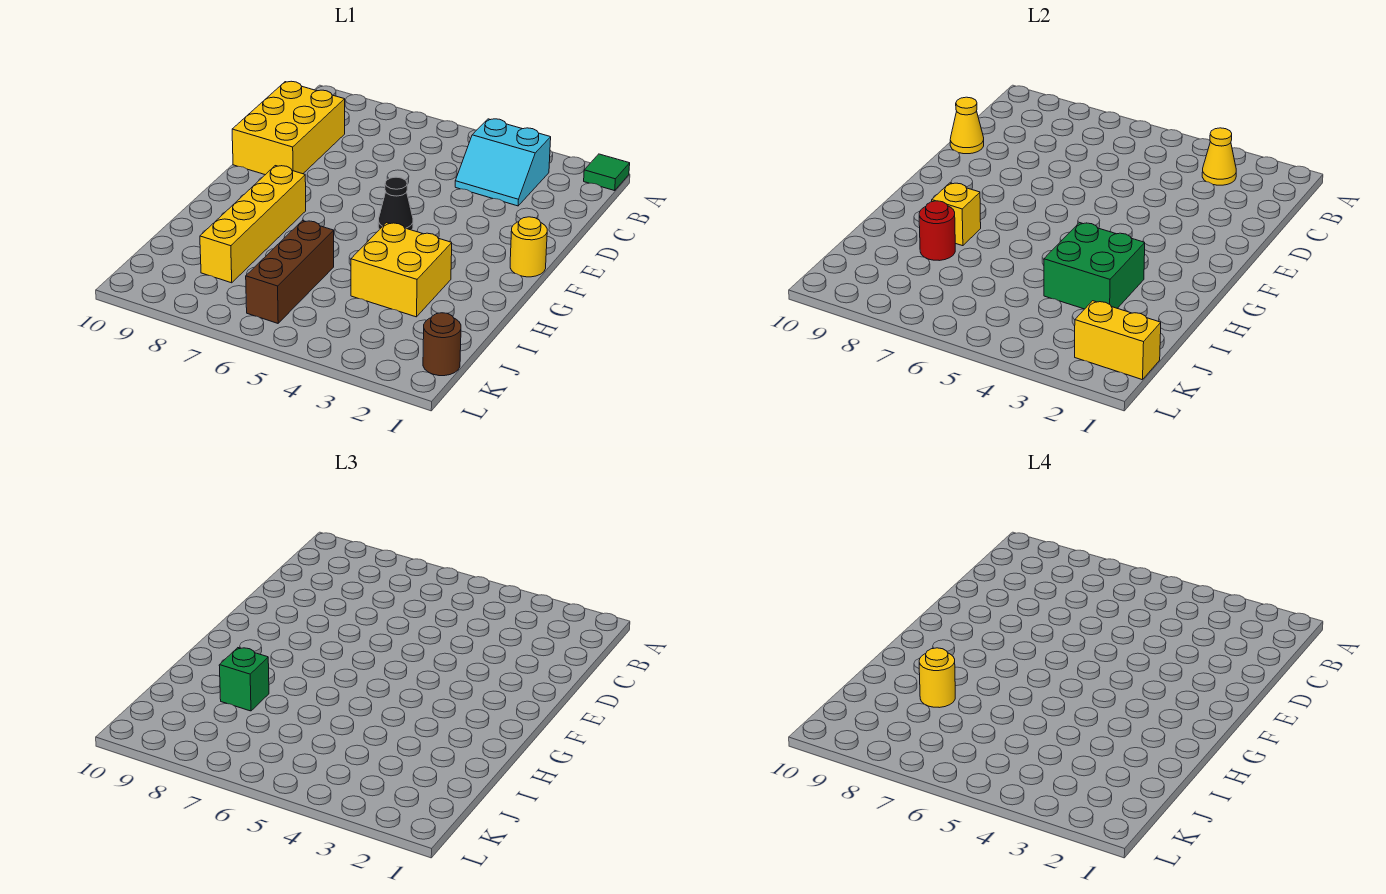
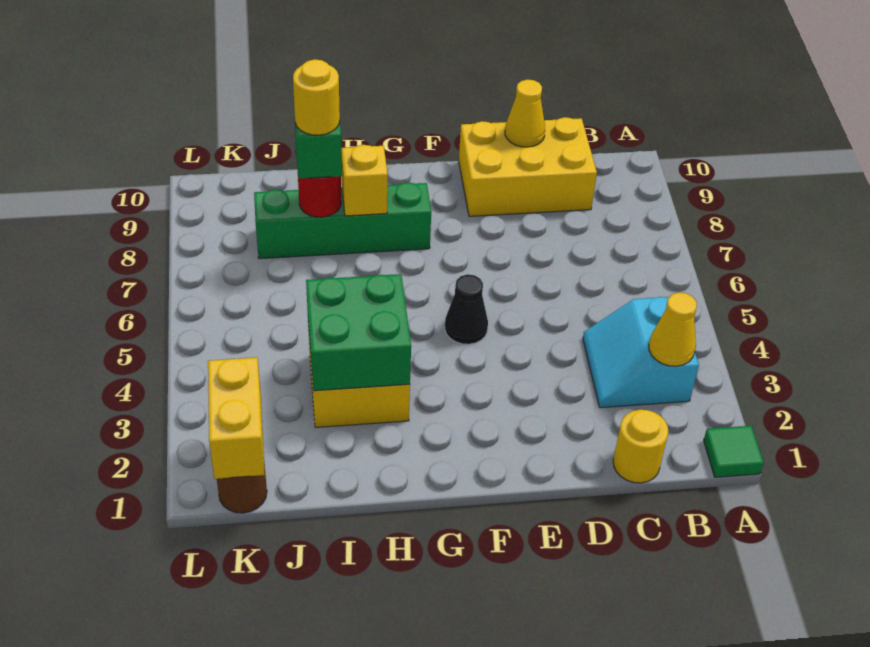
yellow round brick F1 level 1 -> yellow round brick C1 level 1
yellow brick G8:J8 level 1 -> green brick G8:J8 level 1
brown brick I6:K6 level 1 -> none

